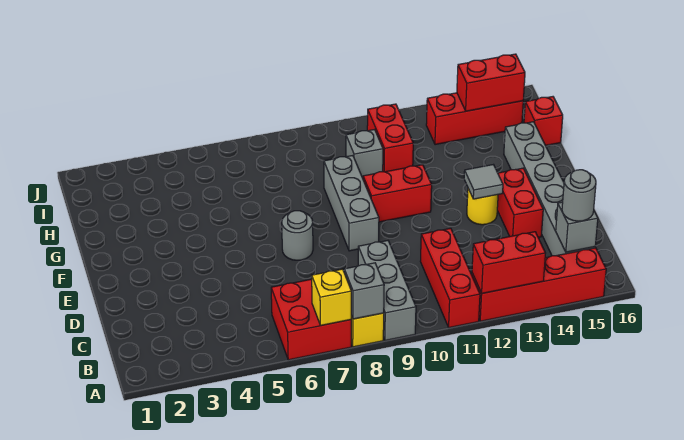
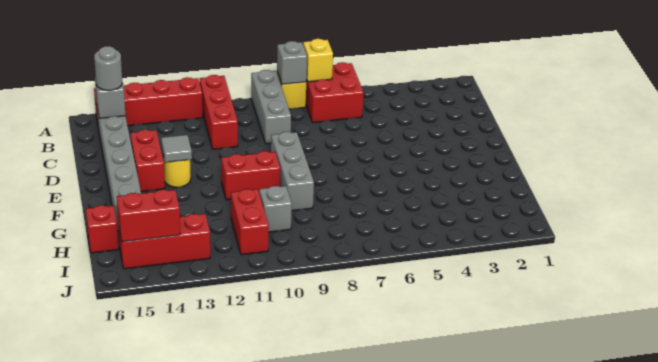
red brick A12:A13 level 2 -> none
grey round brick E7 level 1 -> none

